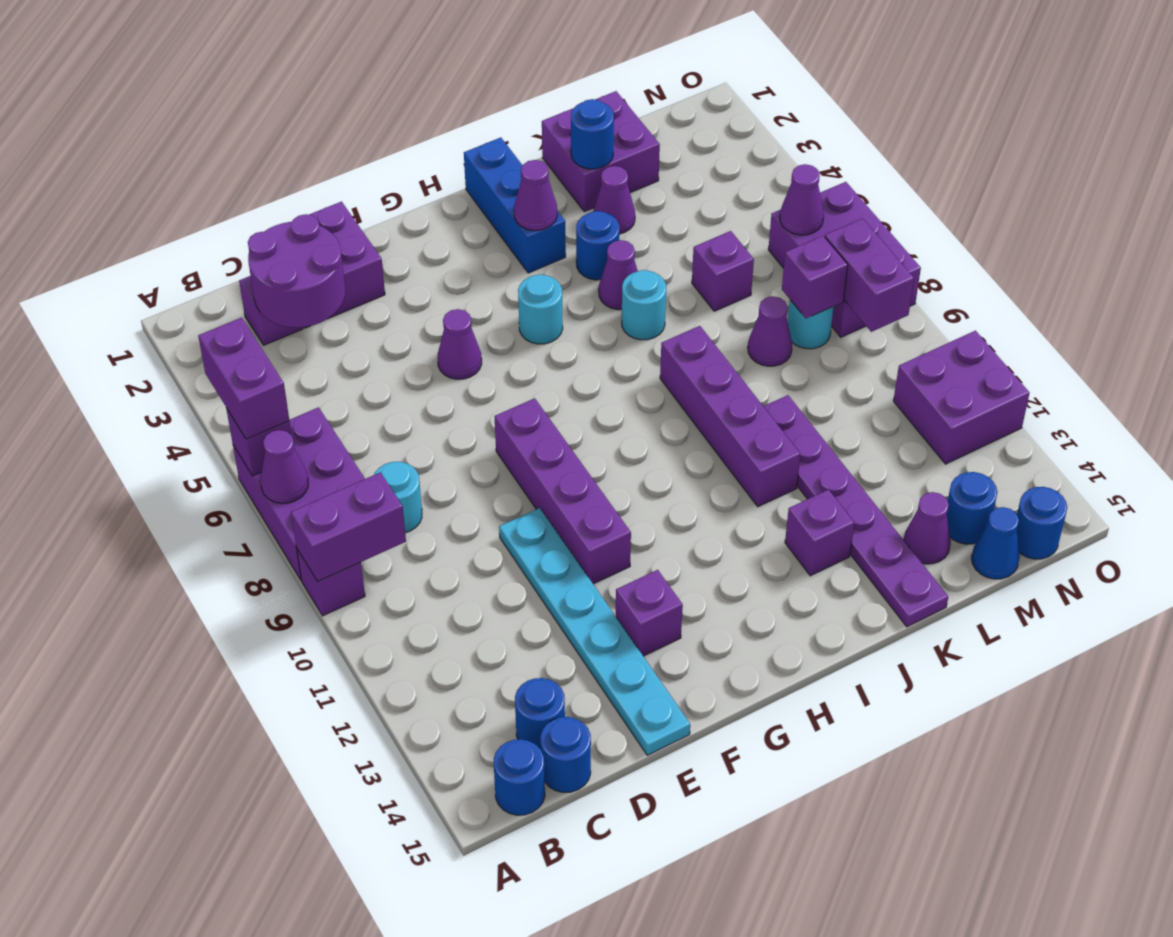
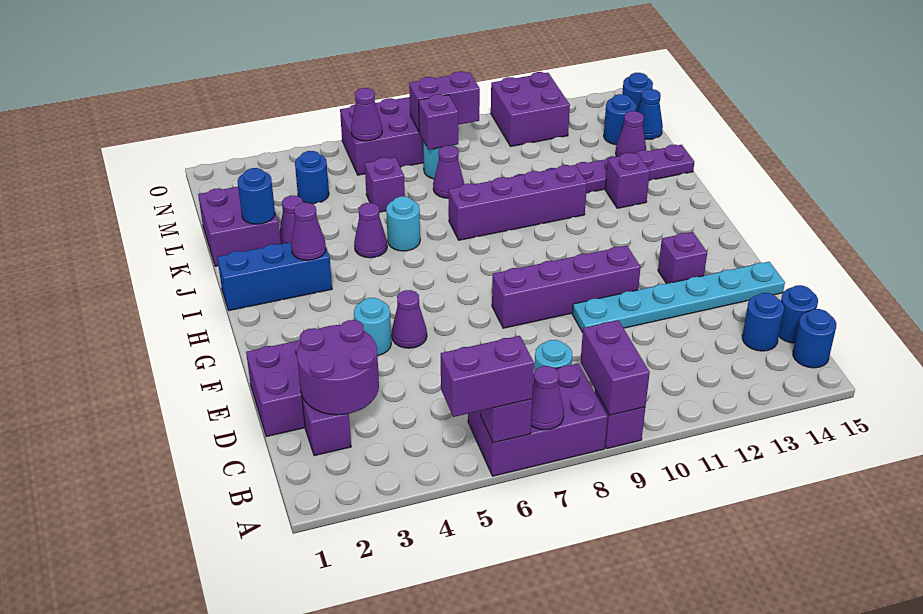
cyan round brick H5 level 1 -> cyan round brick F4 level 1
blue round brick J4 level 1 -> blue round brick M4 level 1

